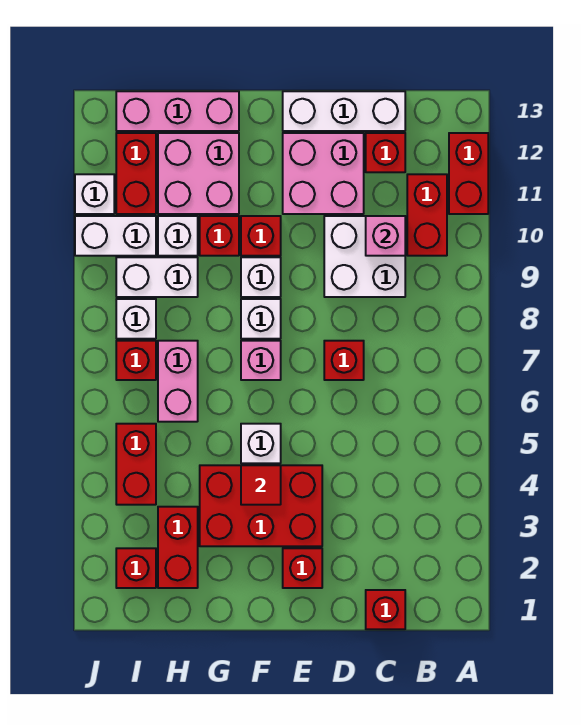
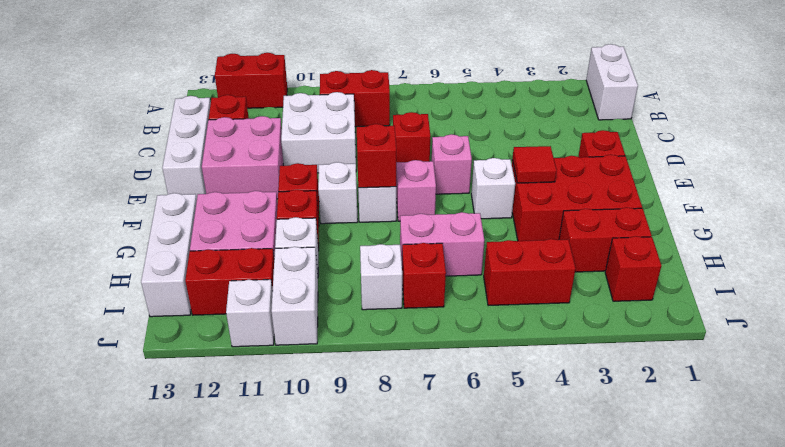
red brick B10:B11 level 1 -> red brick B8:B9 level 1
red brick C1 level 1 -> red brick F8 level 2
pink brick C10 level 2 -> pink brick E6 level 1
red brick E3:G4 level 1 -> red brick F2:G4 level 1
pink brick G13:I13 level 1 -> white brick G13:I13 level 1
white brick H9:I9 level 1 -> white brick A1:B1 level 1

